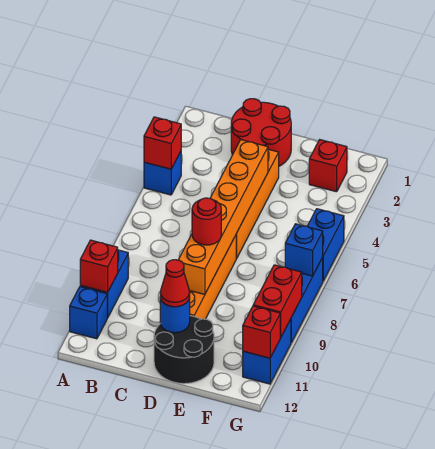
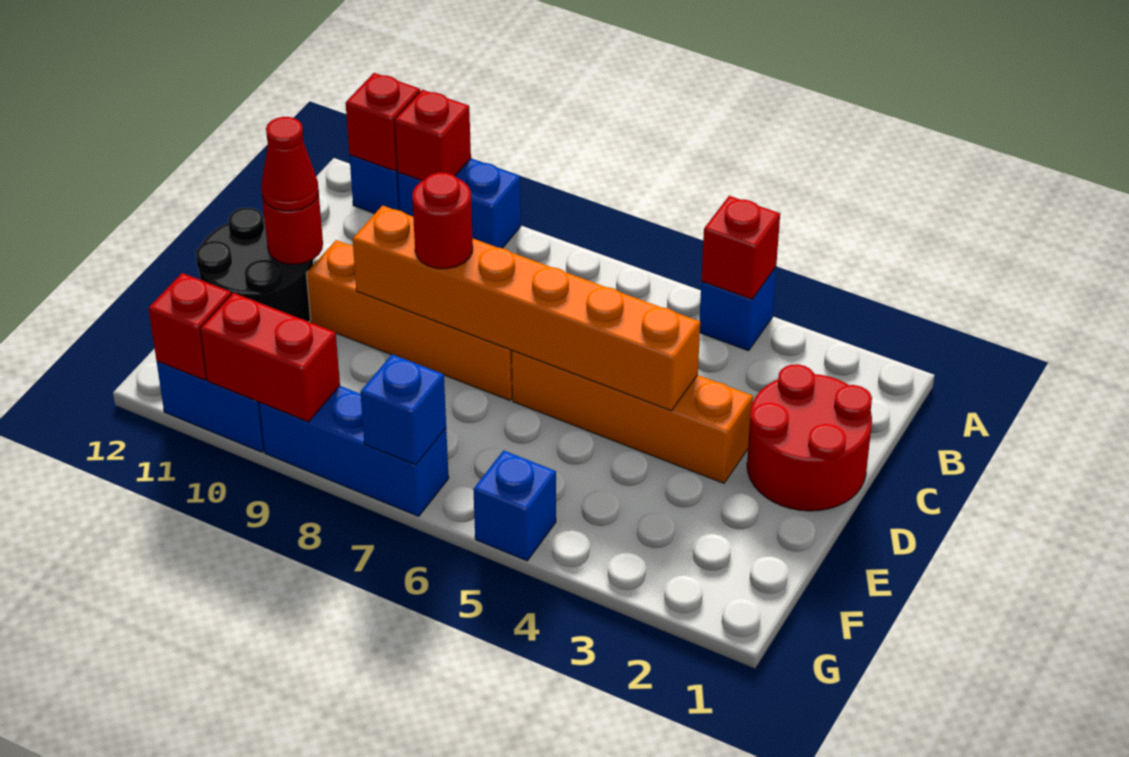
blue round brick D11 level 2 -> red round brick D11 level 2
red brick F2 level 1 -> red brick A11 level 2
blue brick G5:G6 level 1 -> blue brick G5 level 1

